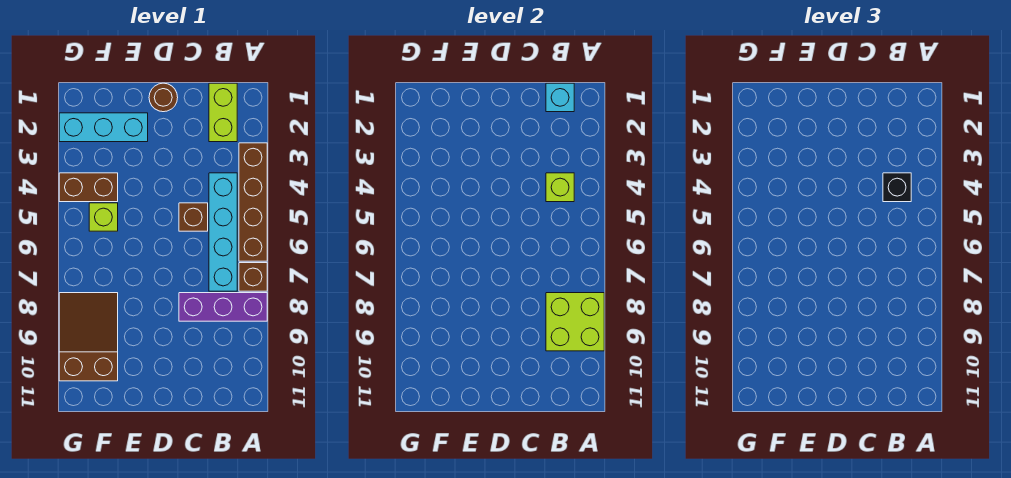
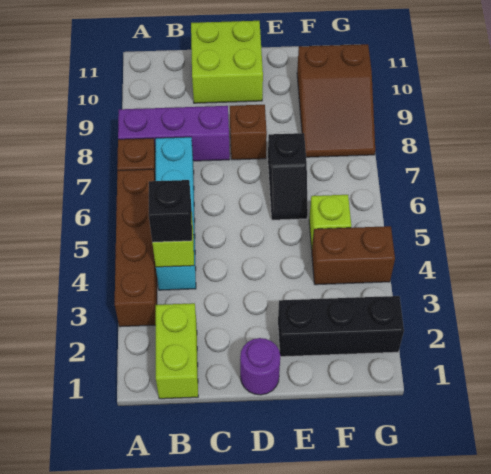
lime brick A8:B9 level 2 -> lime brick C10:D11 level 1
cyan brick B1 level 2 -> none
brown brick C5 level 1 -> brown brick D8 level 1
brown round brick D1 level 1 -> purple round brick D1 level 1
cyan brick E2:G2 level 1 -> black brick E2:G2 level 1
none -> black slope E6:E7 level 1 top 7

